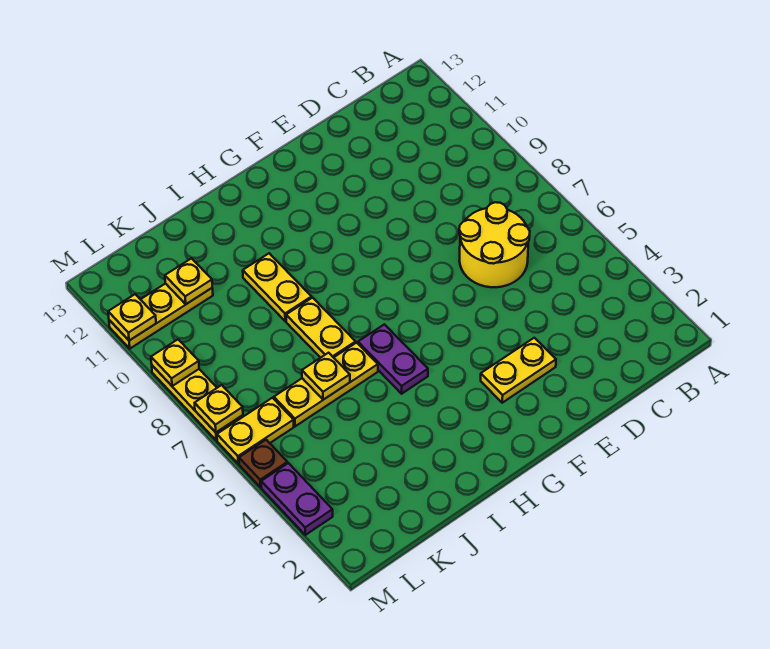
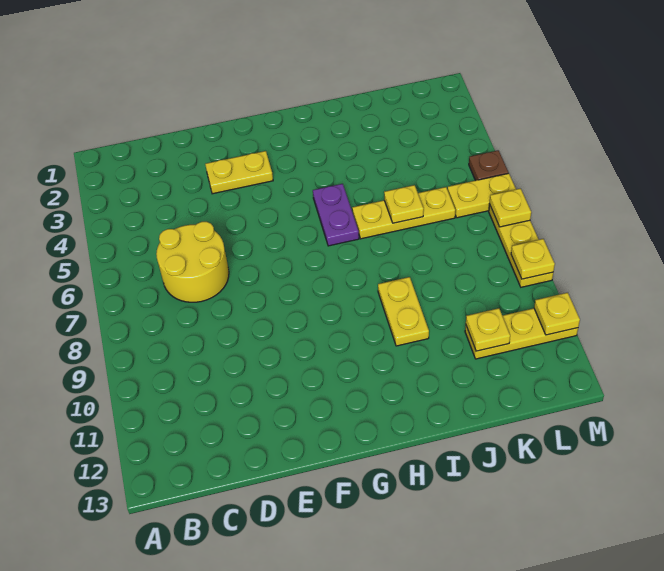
yellow plate I7:I8 level 1 -> none
purple plate M3:M4 level 1 -> none

